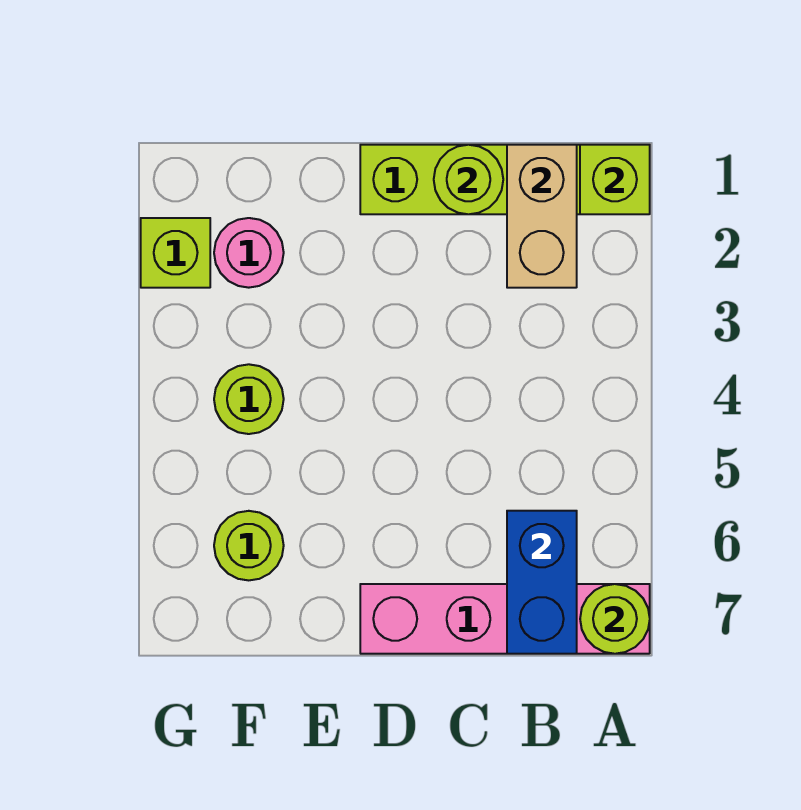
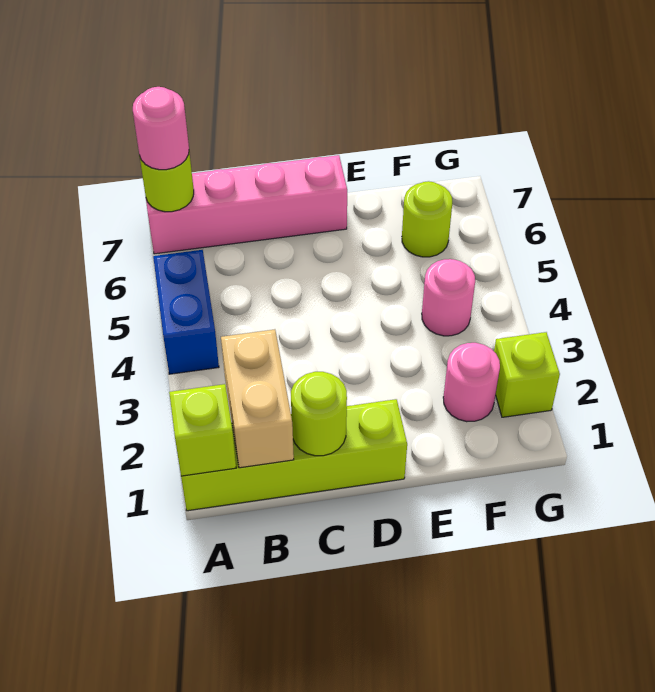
none -> pink round brick A7 level 3
blue brick B6:B7 level 2 -> blue brick A4:A5 level 1
lime round brick F4 level 1 -> pink round brick F4 level 1

